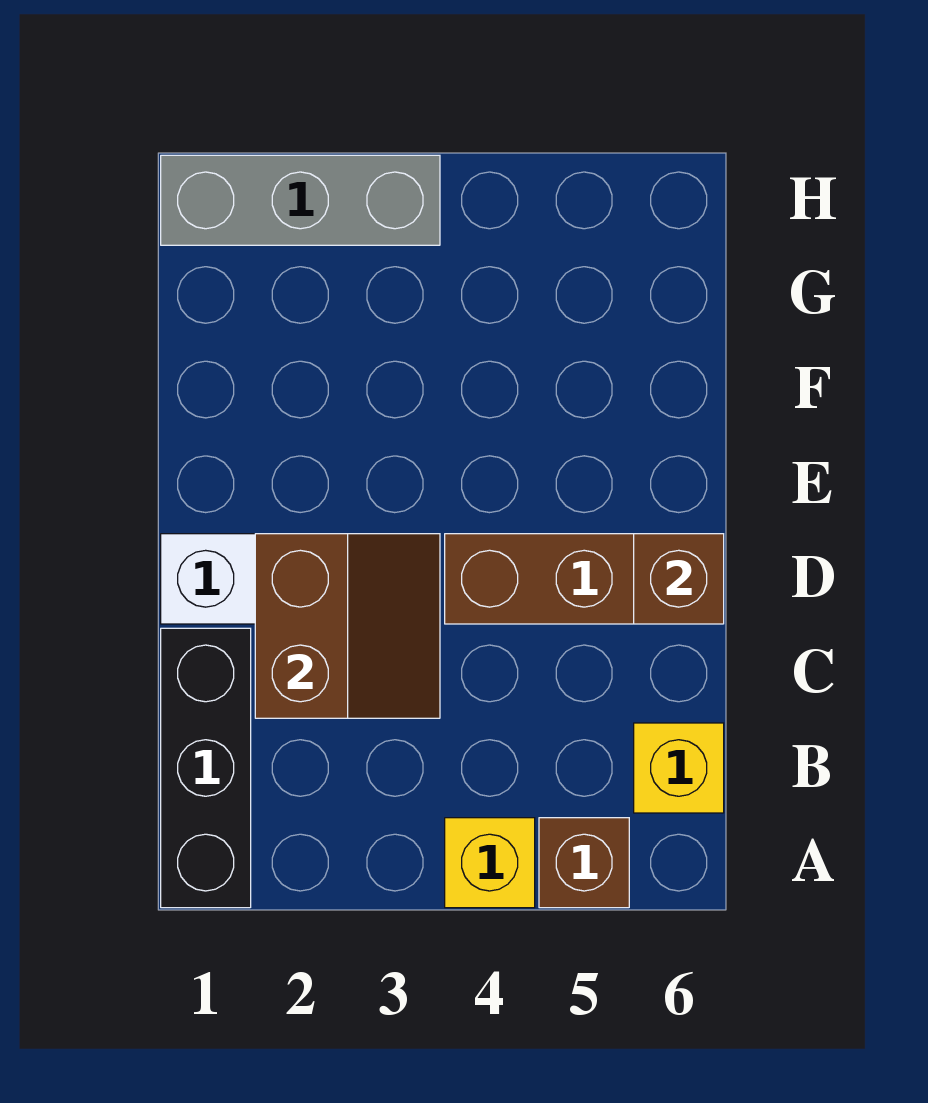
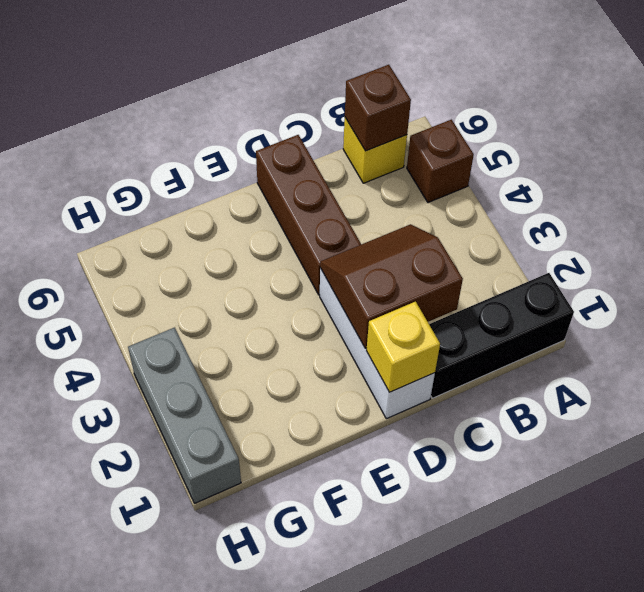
yellow brick A4 level 1 -> yellow brick D1 level 2
brown brick D6 level 2 -> brown brick B6 level 2

